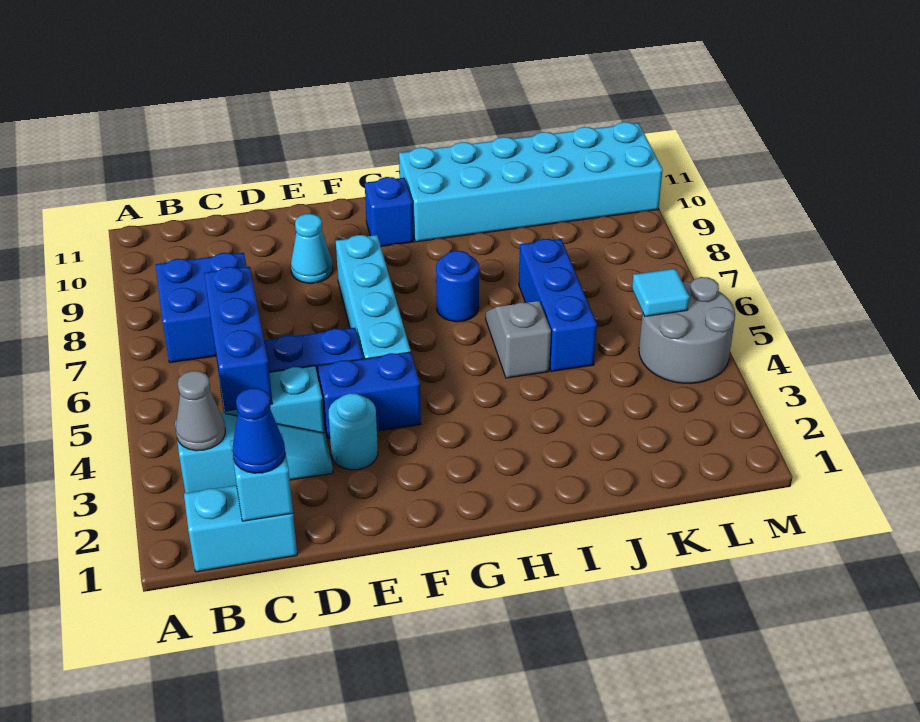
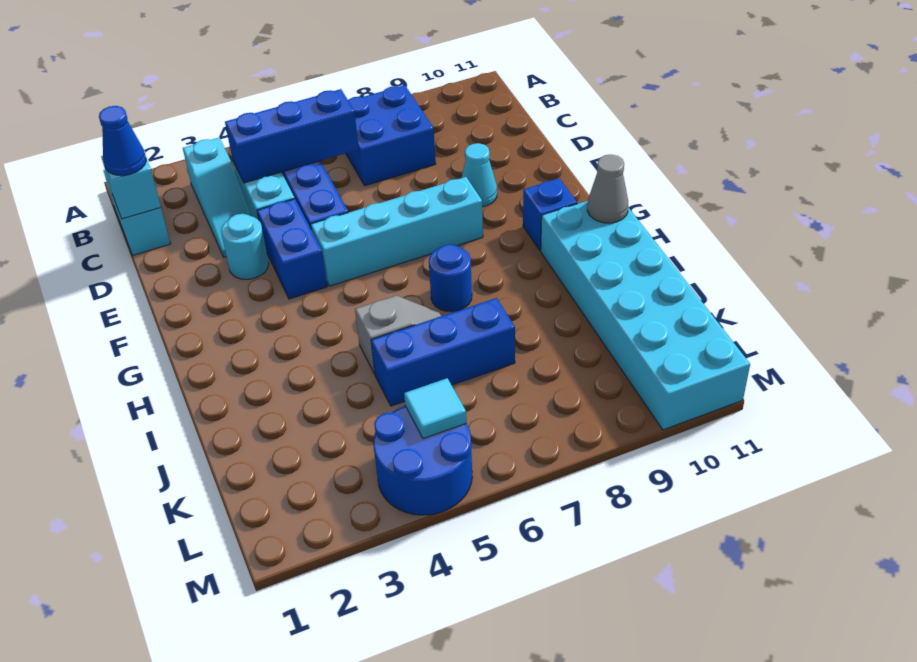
grey cone B3 level 2 -> grey cone H11 level 2
grey round brick L4:M5 level 1 -> blue round brick L4:M5 level 1

